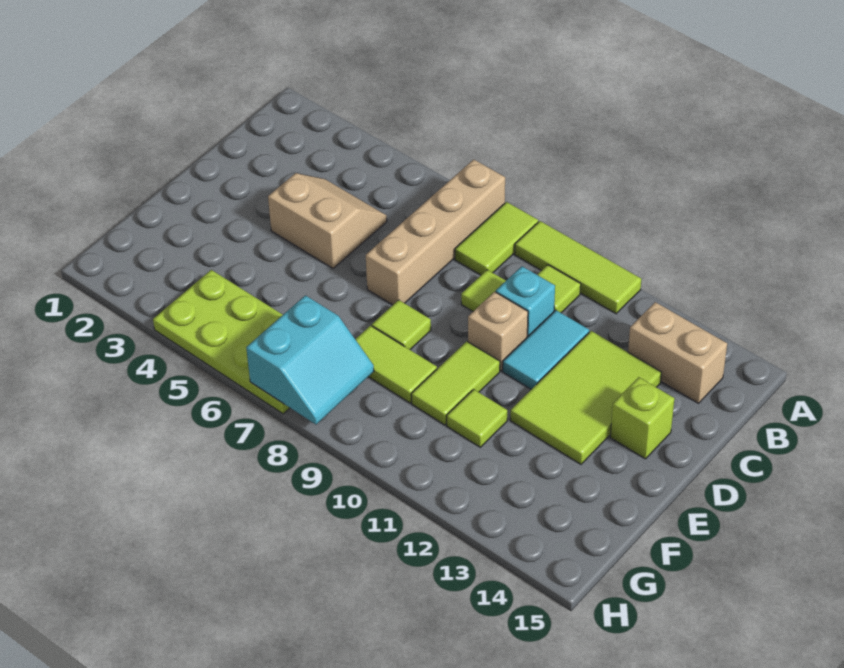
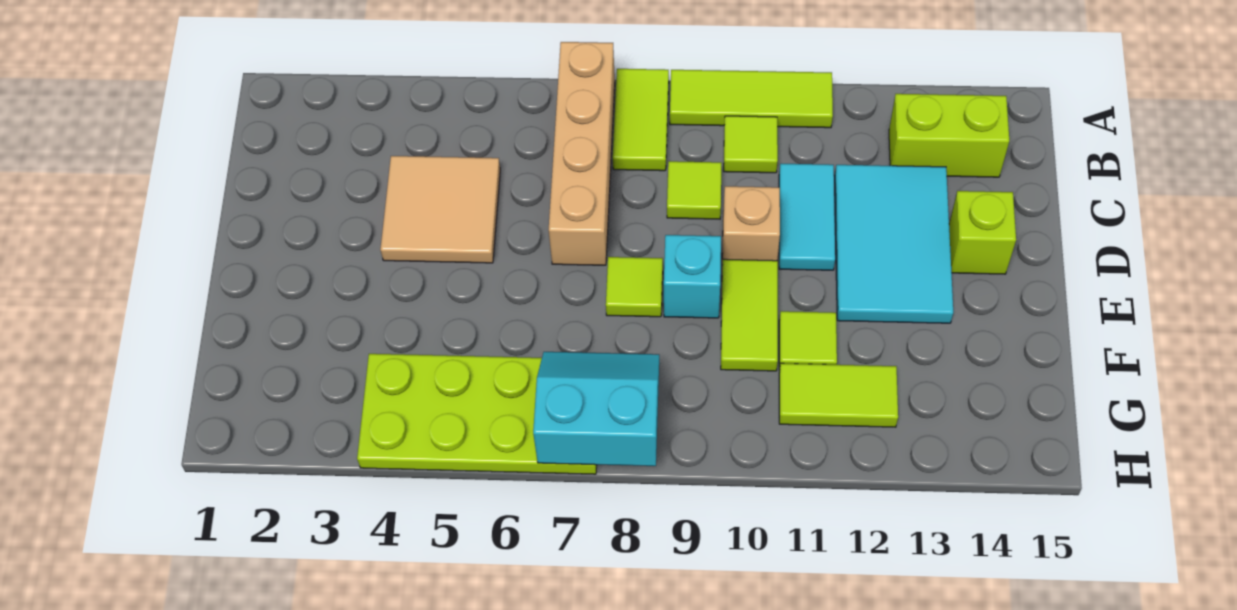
tan brick B13:B14 level 1 -> lime brick B13:B14 level 1
tan slope C4:D5 level 1 top D -> tan tile C4:D5 level 1
cyan brick C10 level 1 -> cyan brick E9 level 1
lime tile C12:E13 level 1 -> cyan tile C12:E13 level 1
lime tile F8:F9 level 1 -> lime tile G11:G12 level 1
cyan slope G7:H8 level 2 top 7 -> cyan slope G7:H8 level 2 top H

